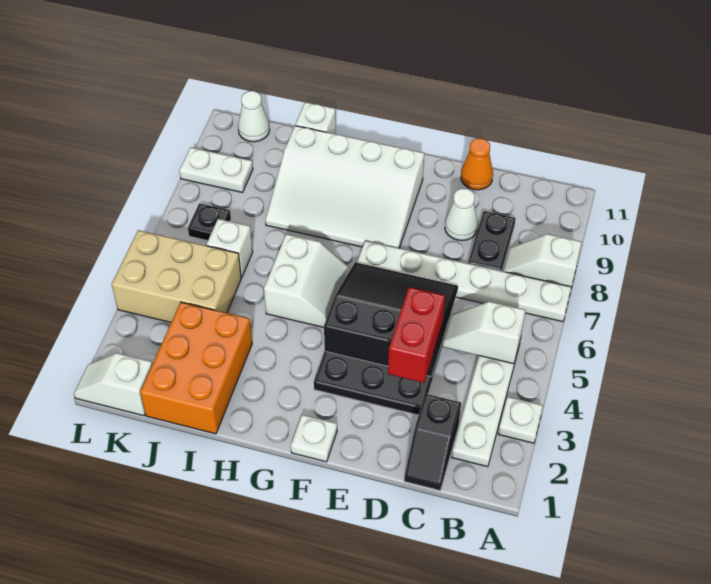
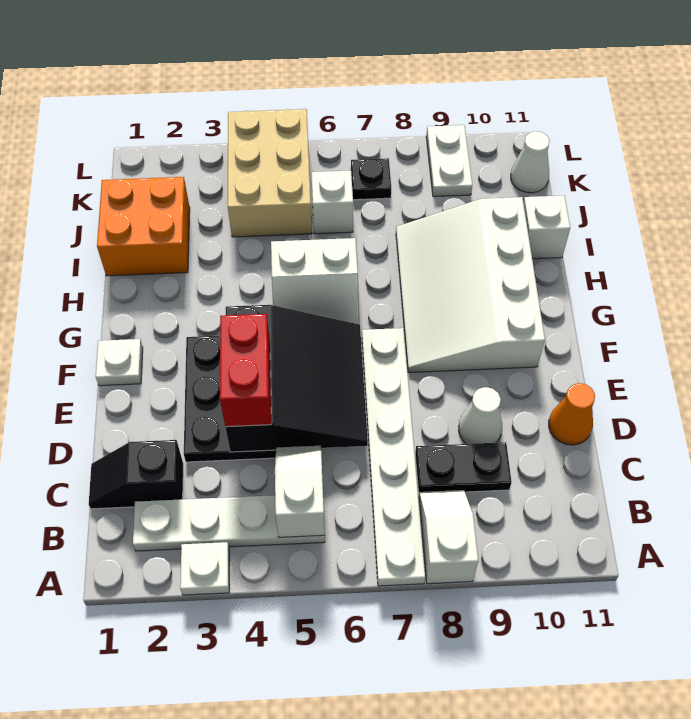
red brick D3:D4 level 3 -> red brick D4:E4 level 3
orange brick I1:J3 level 1 -> orange brick I1:J2 level 1
white slope K1:L1 level 1 top K -> none

